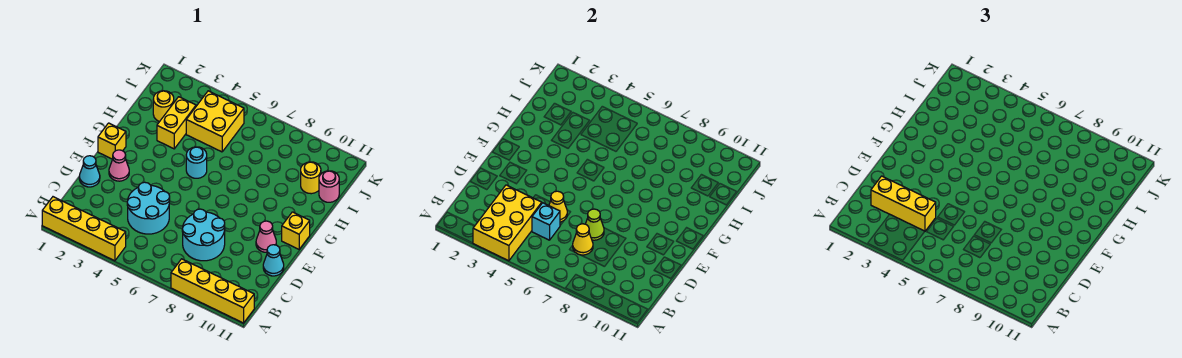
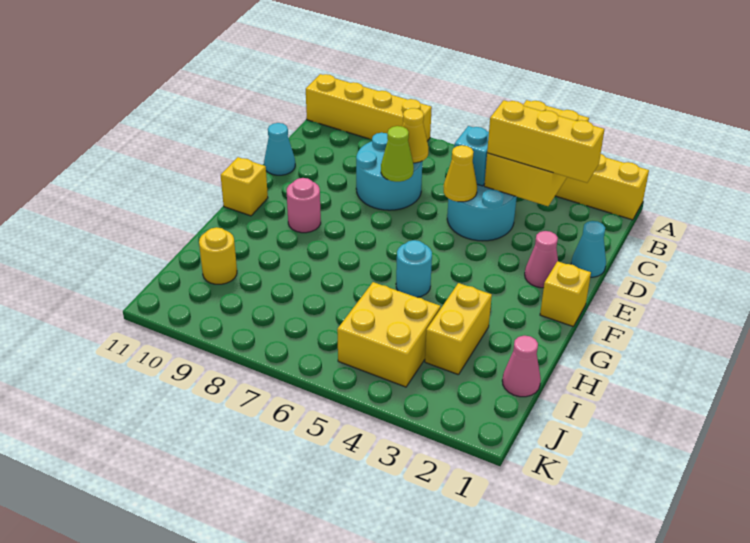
pink cone E10 level 1 -> pink cone I1 level 1
yellow round brick I2 level 1 -> none
pink round brick I11 level 1 -> pink round brick F9 level 1

